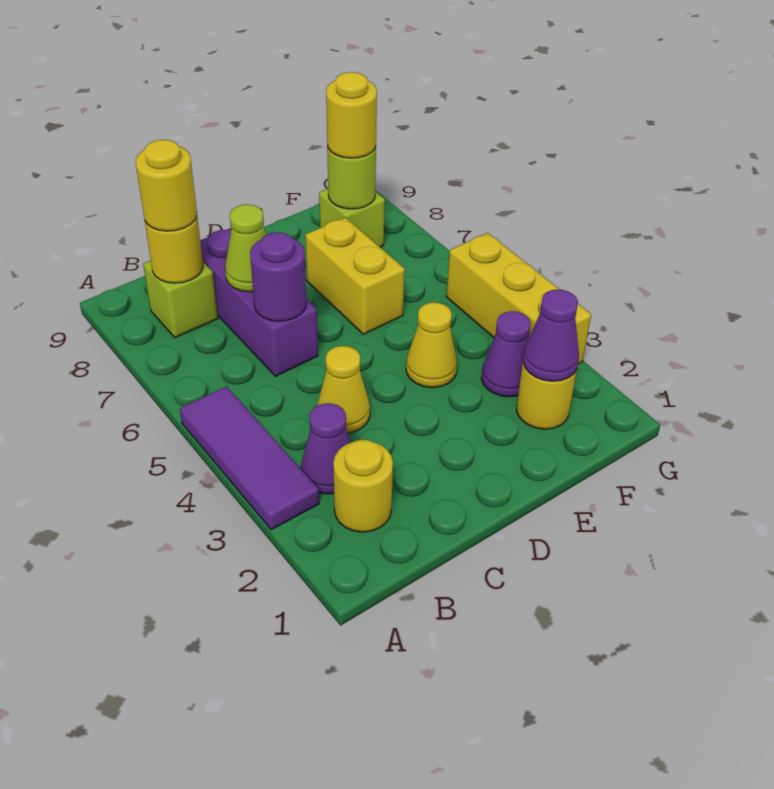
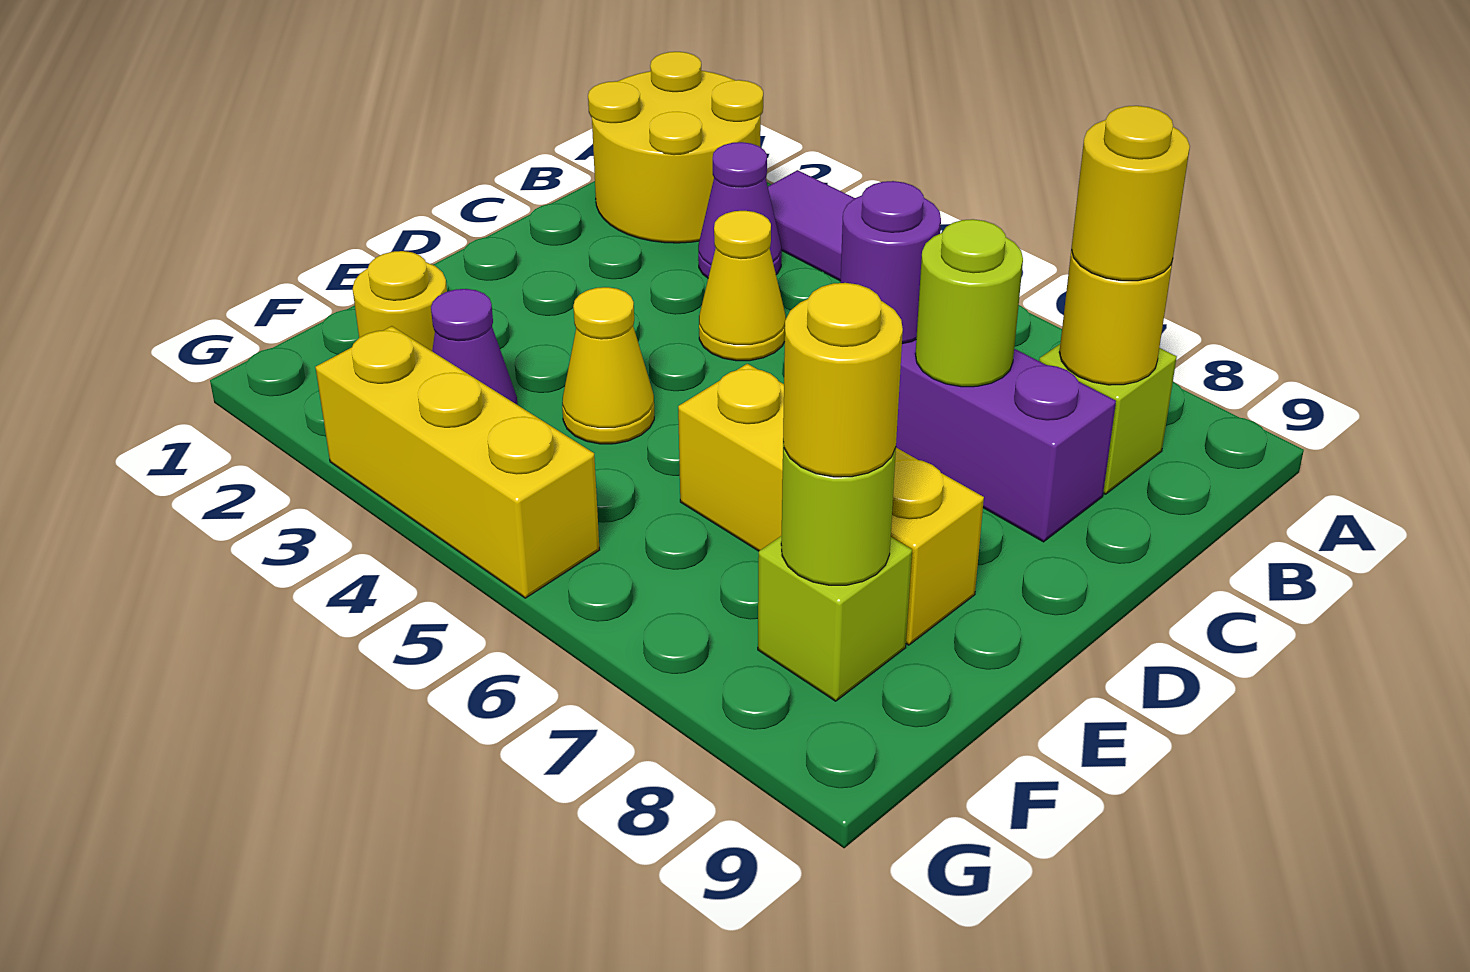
yellow round brick B2 level 1 -> yellow round brick A1:B2 level 1
lime cone C7 level 2 -> lime round brick C7 level 2
yellow brick E6:E7 level 1 -> yellow brick E6:E8 level 1
purple cone F2 level 2 -> none

